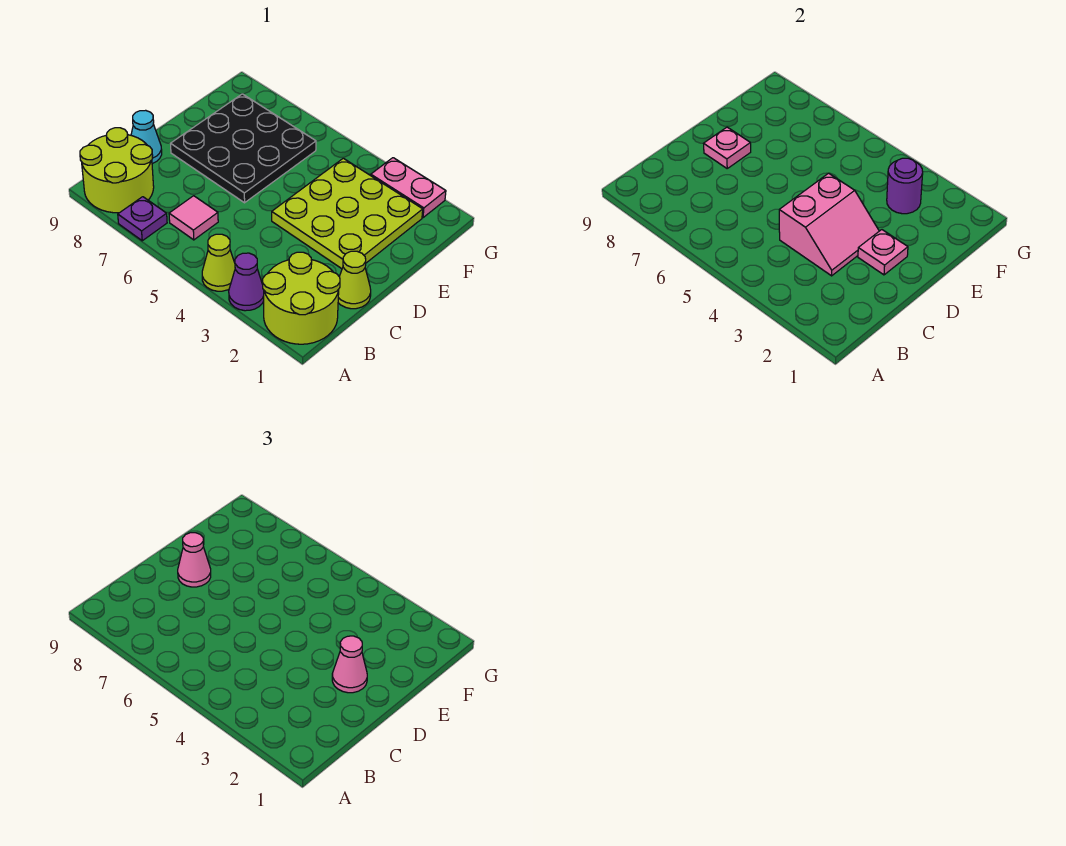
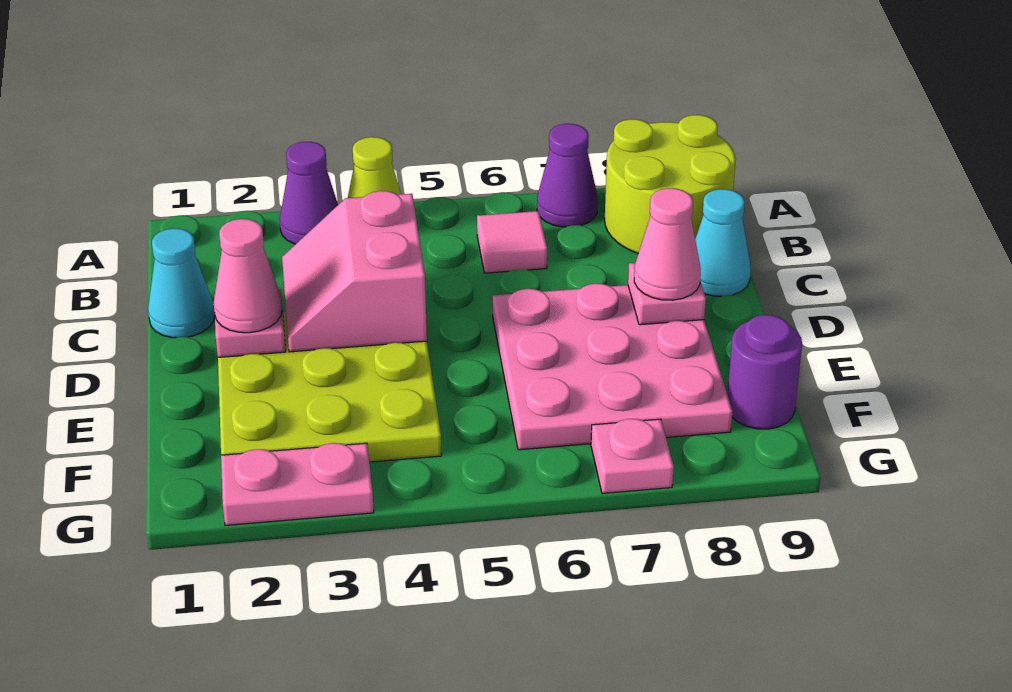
lime round brick A1:B2 level 1 -> none
purple plate A7 level 1 -> purple cone A7 level 1
lime cone C1 level 1 -> cyan cone C1 level 1
black plate D6:F8 level 1 -> pink plate D6:F8 level 1
purple round brick F3 level 2 -> purple round brick F9 level 1
none -> pink plate G7 level 1

